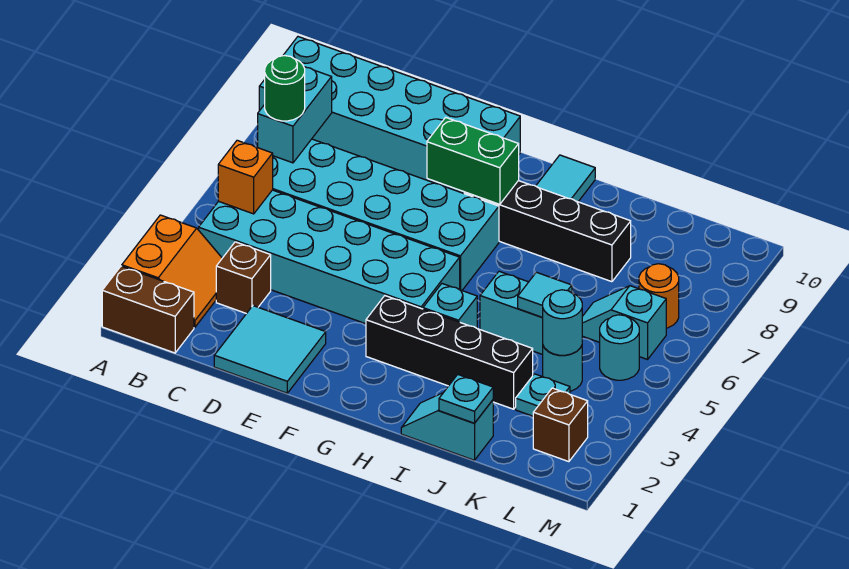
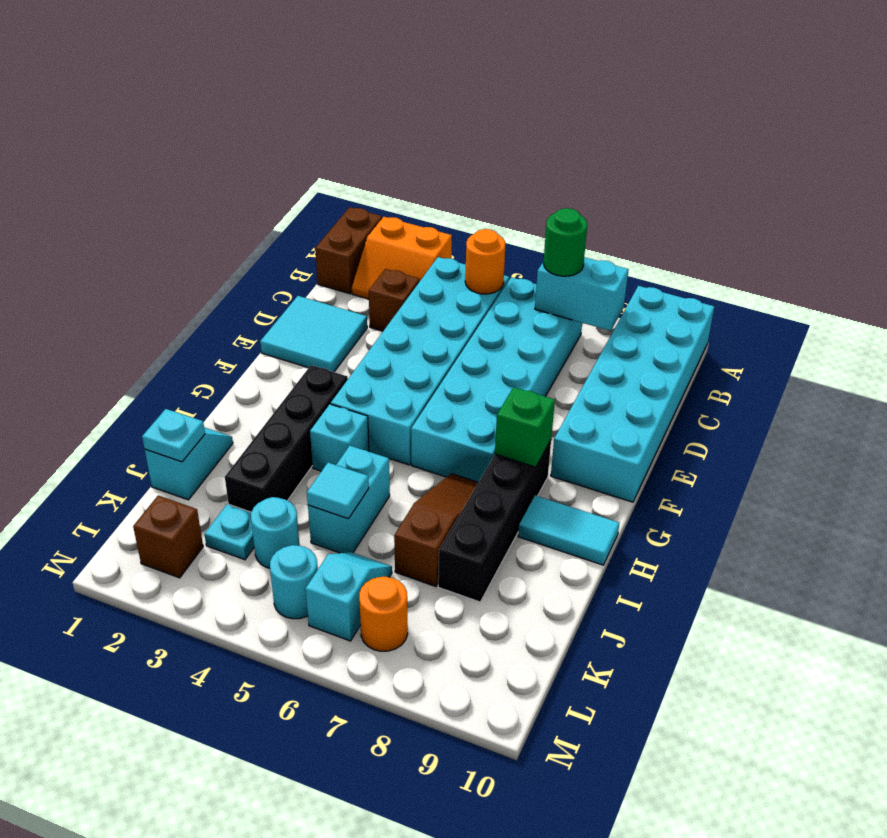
orange brick B5 level 2 -> orange round brick B5 level 2
green brick F8:G8 level 2 -> green brick G8 level 2
none -> brown slope H7:J7 level 1 top J
cyan round brick K4 level 2 -> none

